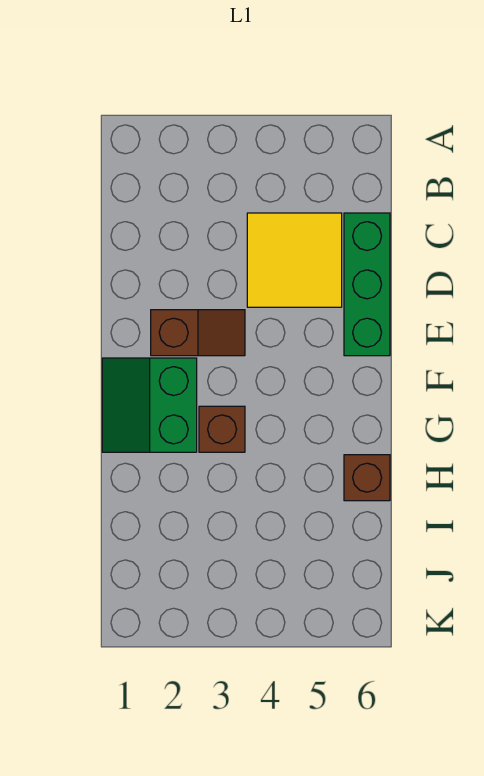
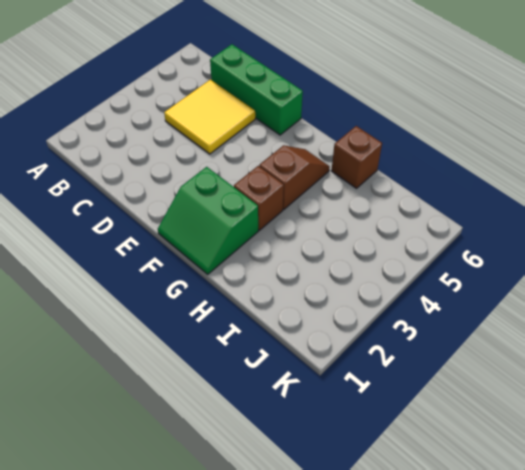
brown slope E2:E3 level 1 top 2 -> brown slope G4:G5 level 1 top 4

